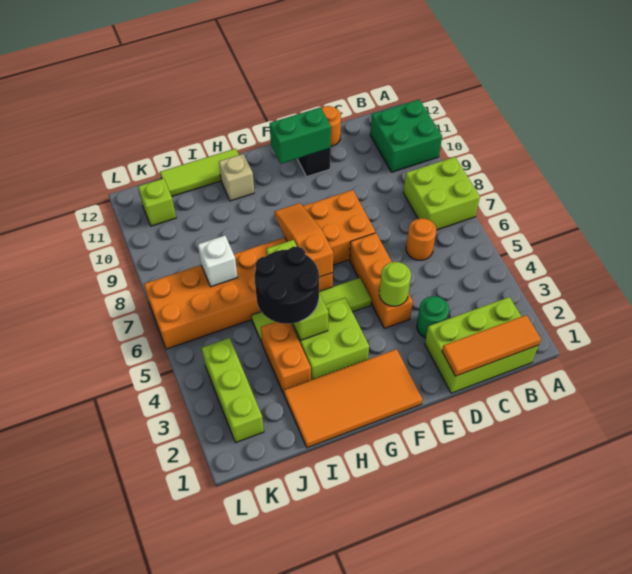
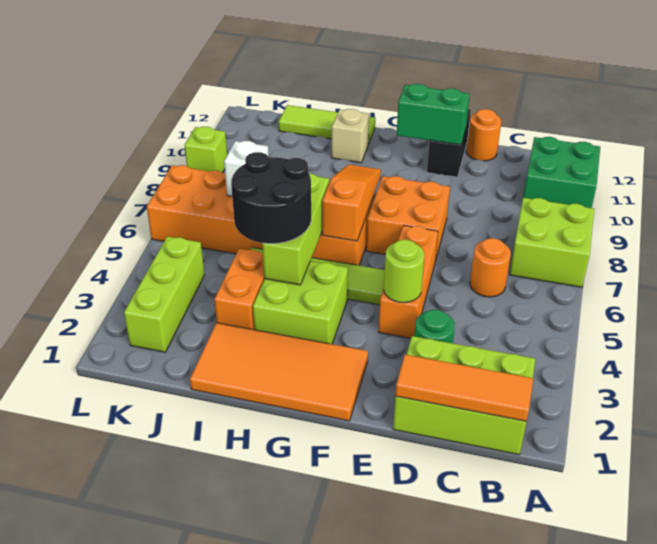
lime brick K11 level 1 -> lime brick L9 level 1

